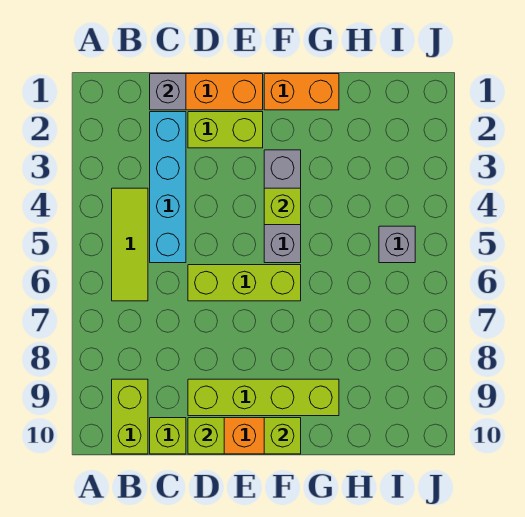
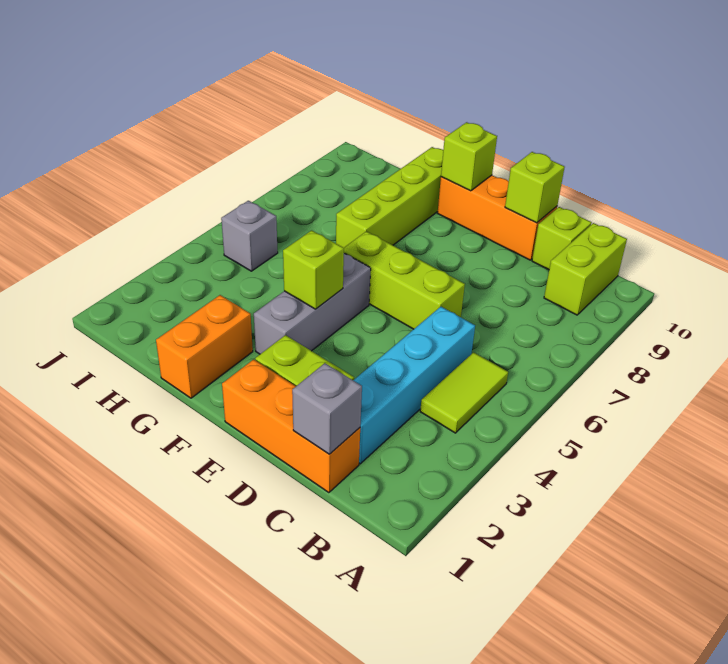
lime tile B4:B6 level 1 -> lime tile B4:B5 level 1
lime brick D9:G9 level 1 -> lime brick G7:G10 level 1
orange brick F1:G1 level 1 -> orange brick G1:G2 level 1

